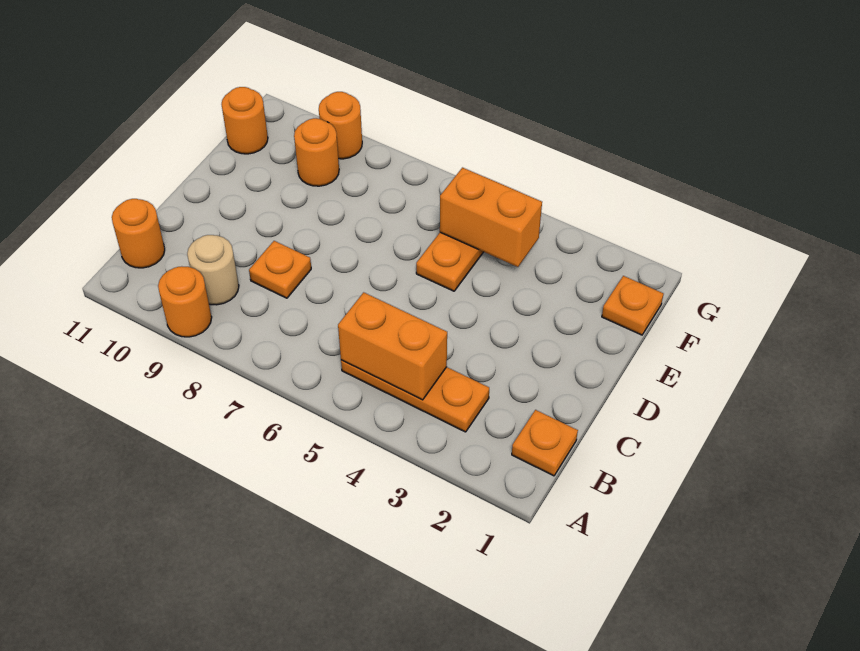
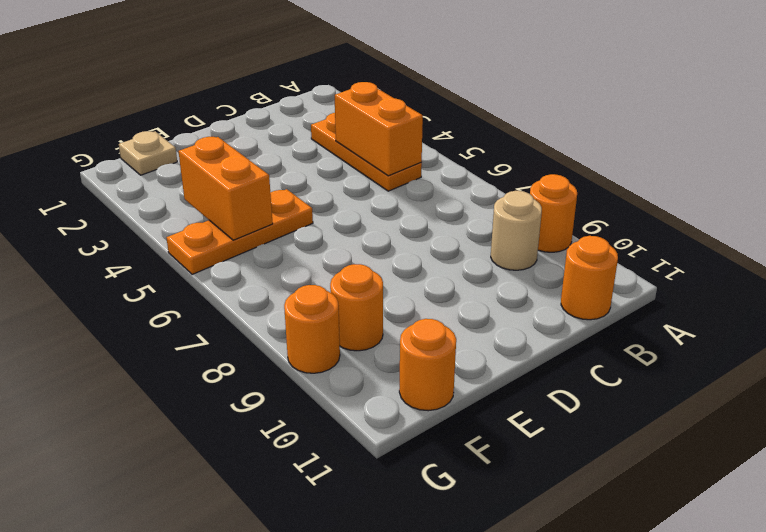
orange plate B1 level 1 -> none
orange plate C8 level 1 -> none
orange plate F1 level 1 -> tan plate F1 level 1

